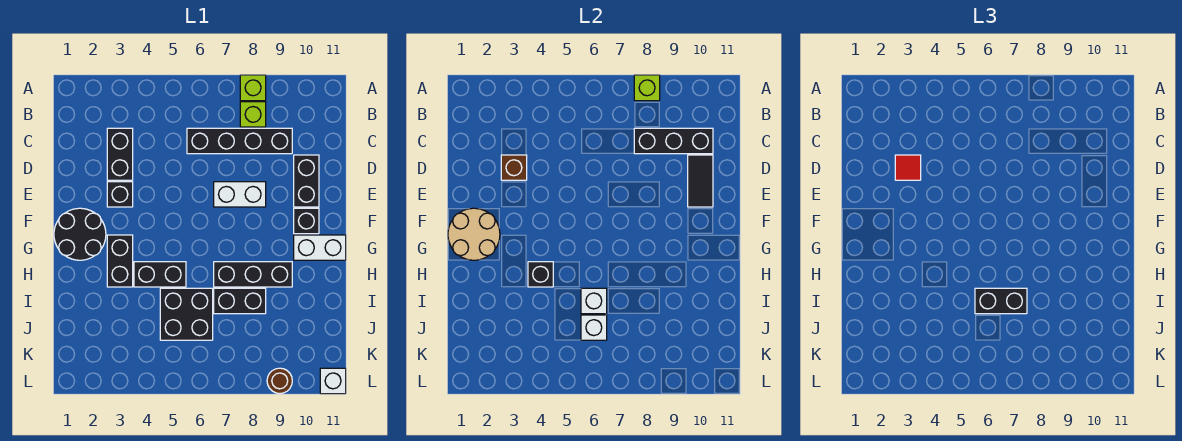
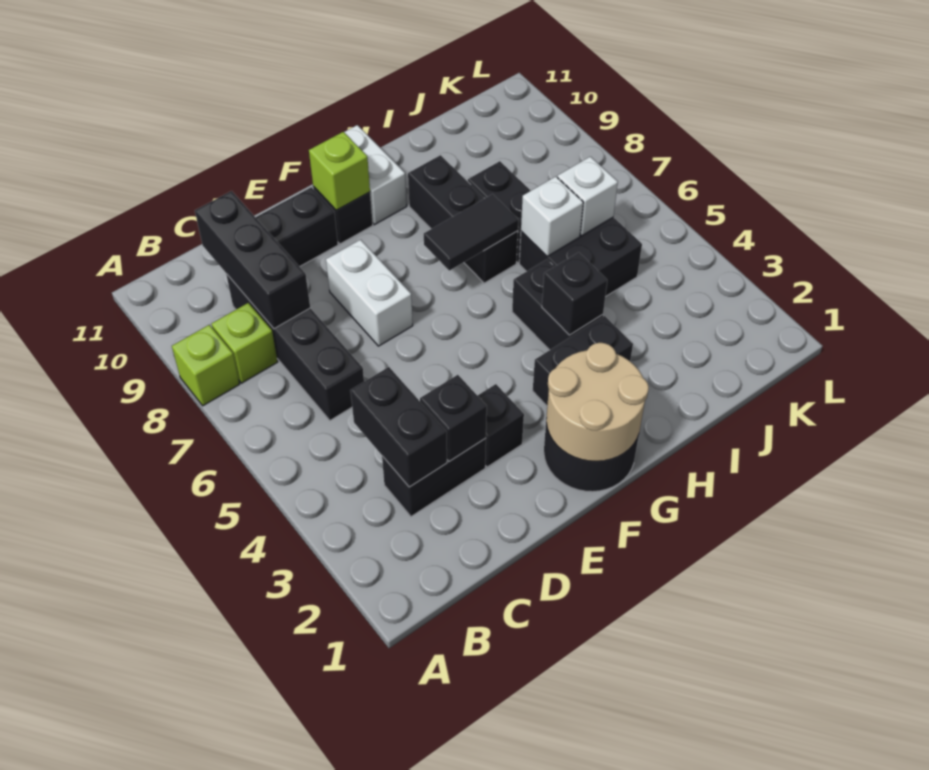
lime brick A8 level 2 -> lime brick F10 level 2
brown brick D3 level 2 -> black brick D3 level 2
red tile D3 level 3 -> none
black tile D10:E10 level 2 -> black tile G7:H7 level 2
black brick I6:I7 level 3 -> black brick C3:C4 level 2
brown round brick L9 level 1 -> none
white brick L11 level 1 -> none

